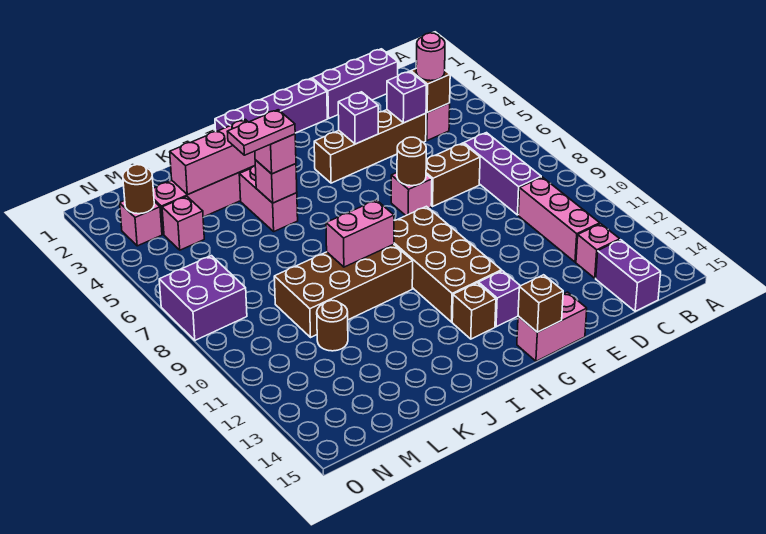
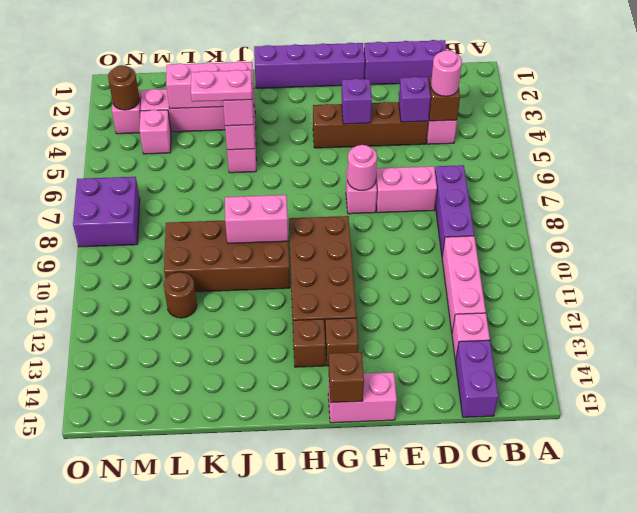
brown brick D7:E7 level 1 -> pink brick D7:E7 level 1
brown round brick F7 level 2 -> pink round brick F7 level 2
purple brick G13 level 1 -> brown brick G13 level 1

